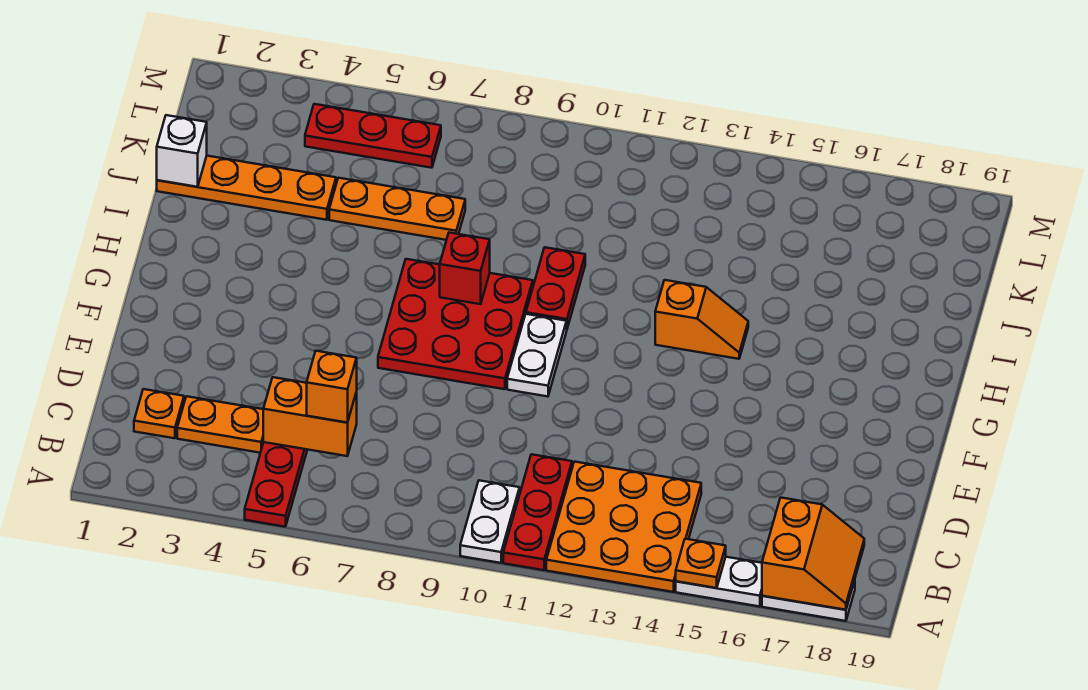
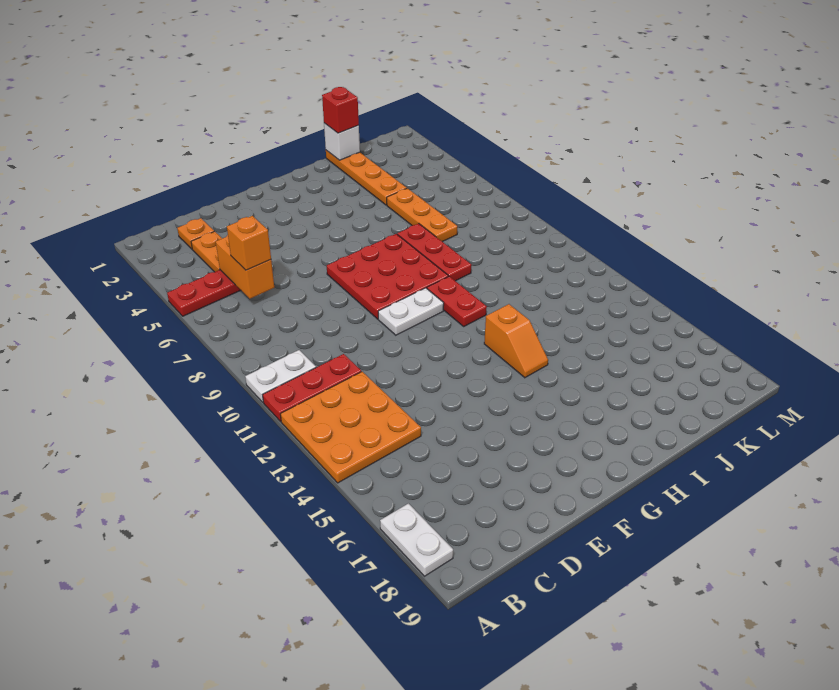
white plate A15:A16 level 1 -> none
orange plate A15 level 2 -> none
orange slope A17:B18 level 2 top 17 -> none
red brick H8 level 2 -> red brick J1 level 3
red plate H10:I10 level 1 -> red plate H10:H11 level 1
red plate L4:L6 level 1 -> red plate I7:I9 level 1

